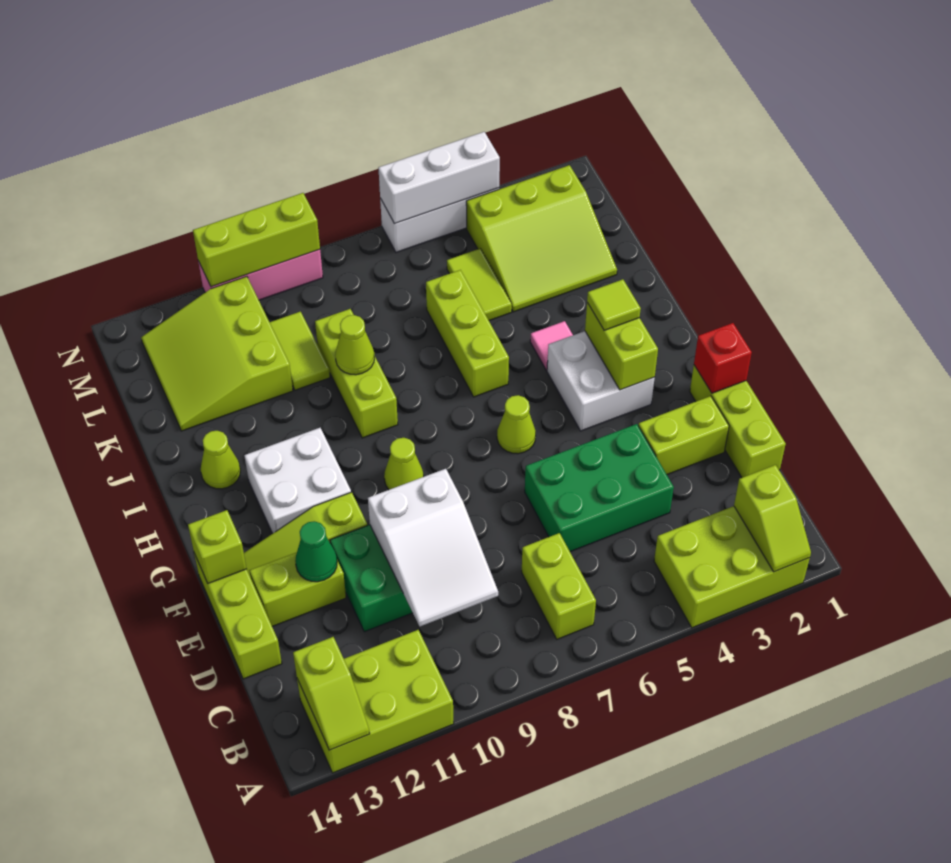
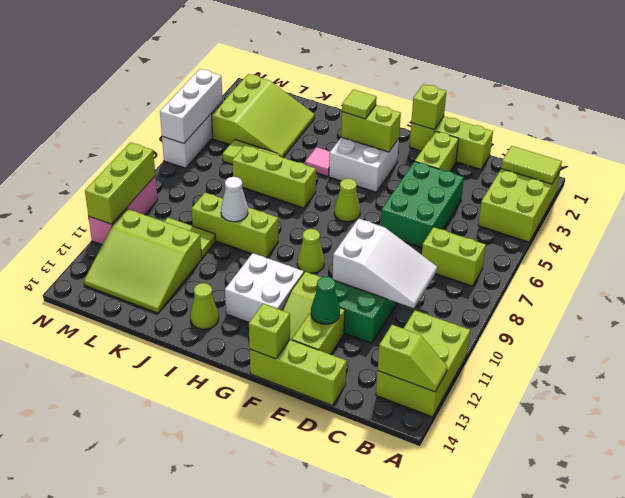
lime slope A2:B2 level 2 top B -> lime tile A2:B2 level 2
red brick F1 level 2 -> lime brick F1 level 2
lime cone J9 level 2 -> white cone J9 level 2

